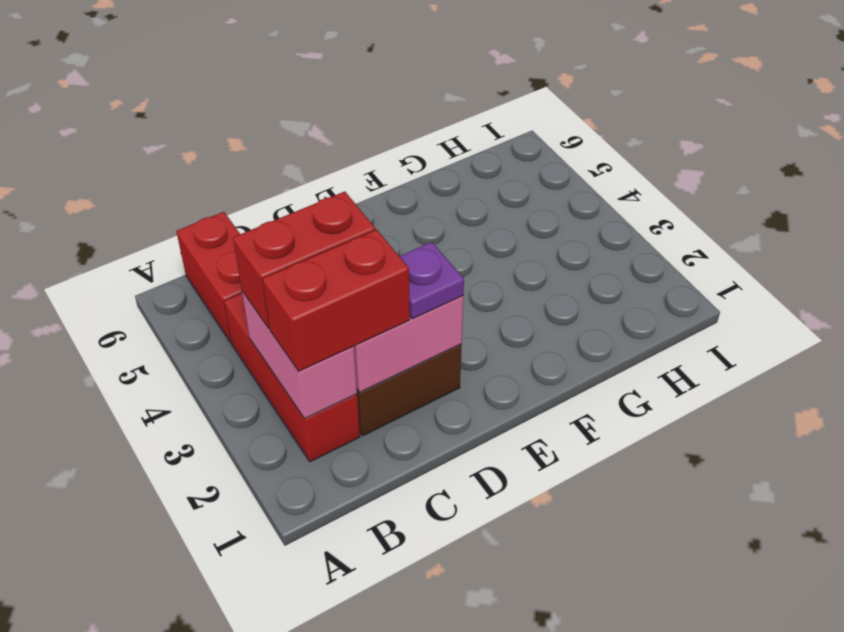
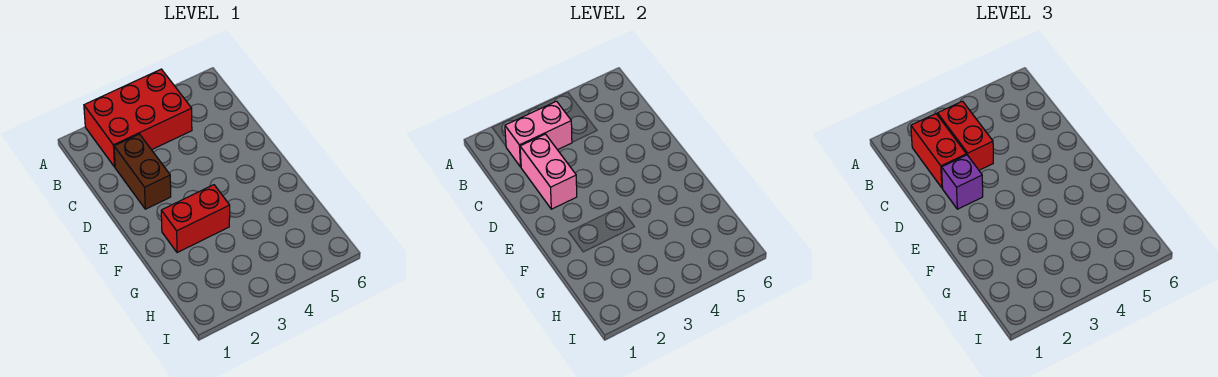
red brick B2:B4 level 1 -> red brick A2:B4 level 1
red brick B5:B6 level 1 -> red brick F2:F3 level 1
purple plate D2 level 3 -> purple brick D2 level 3

